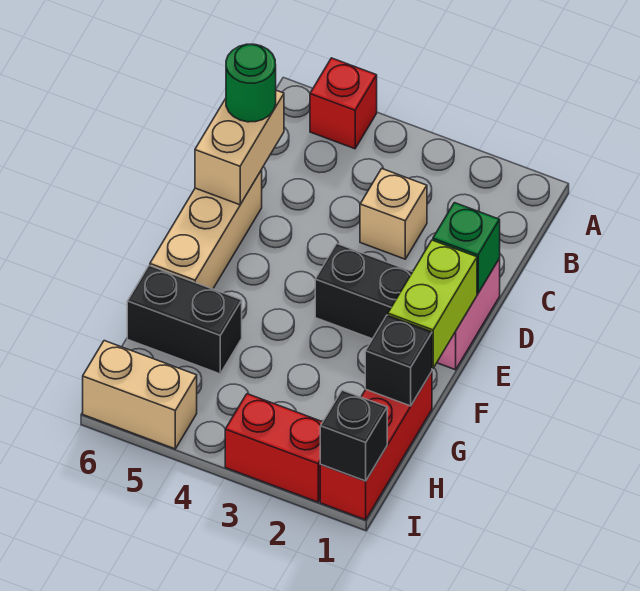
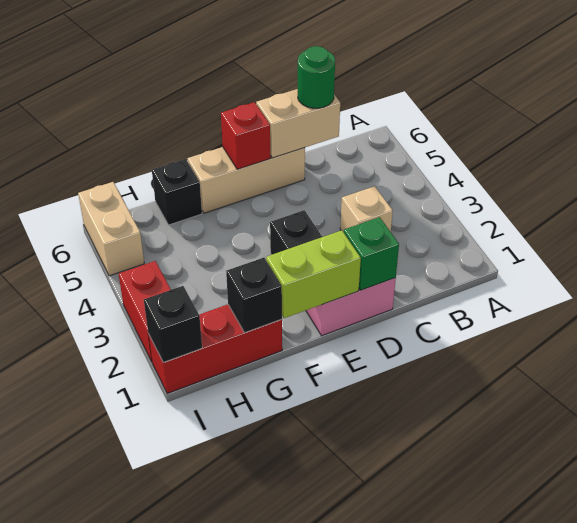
red brick A5 level 1 -> red brick E6 level 2
black brick G5:G6 level 1 -> black brick G6 level 1

